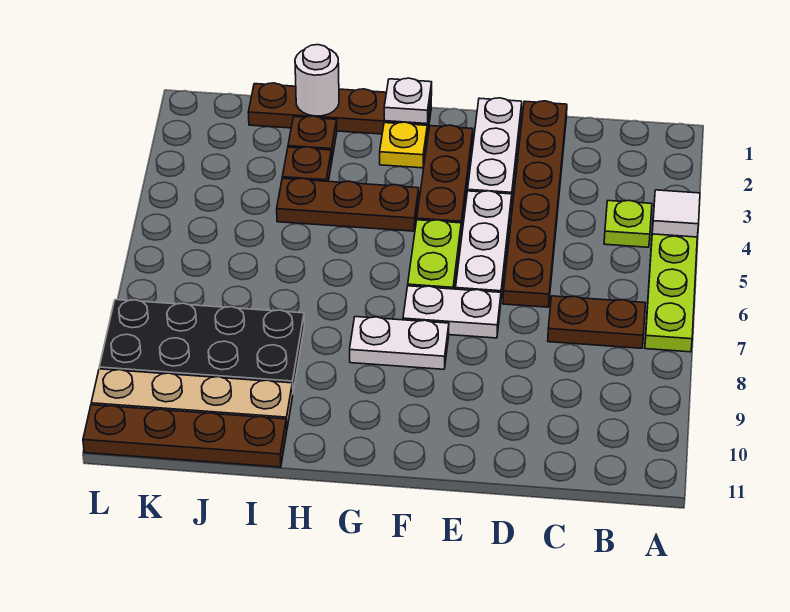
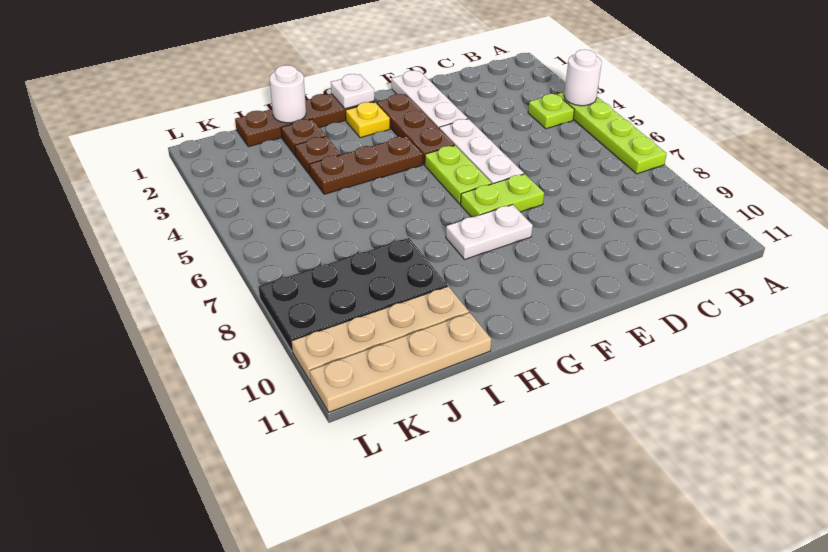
white tile A4 level 2 -> white round brick A4 level 2
brown plate B7:C7 level 1 -> none
brown plate D1:D6 level 1 -> none
white plate E7:F7 level 1 -> lime plate E7:F7 level 1
brown plate I11:L11 level 1 -> tan plate I11:L11 level 1

